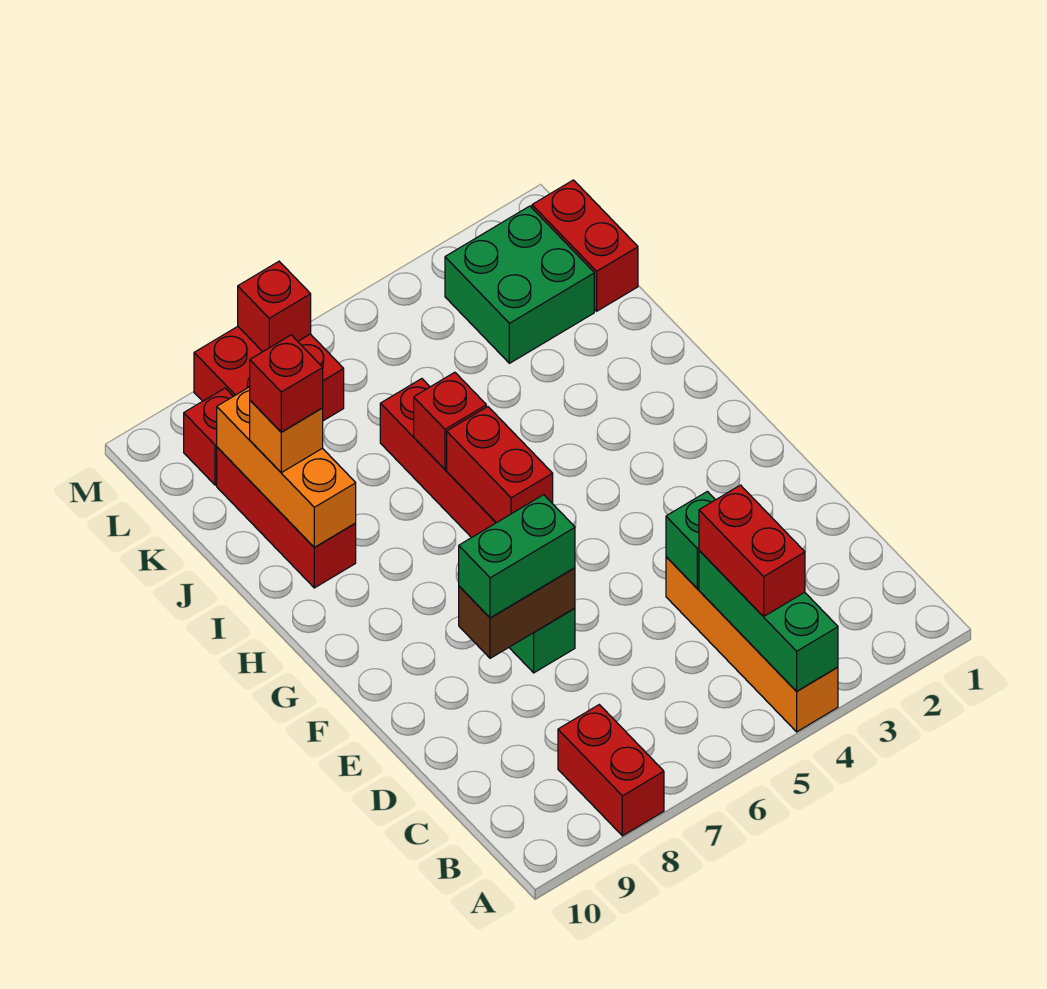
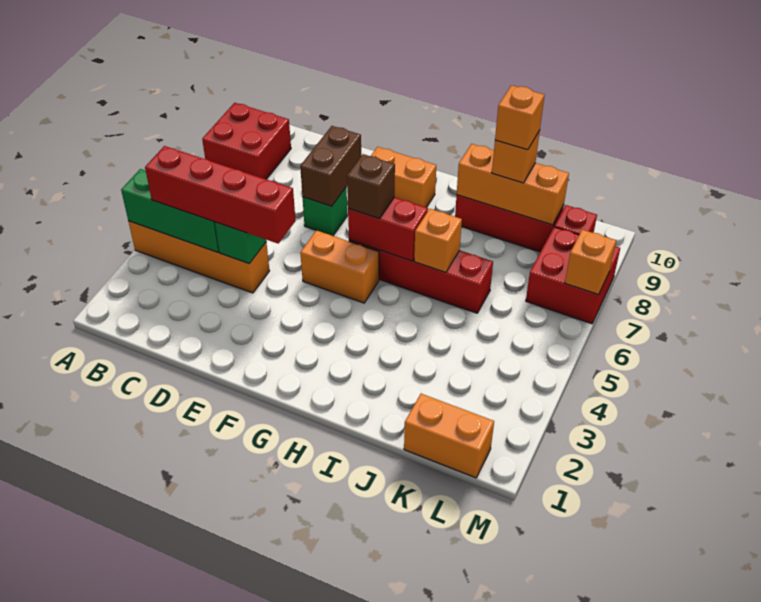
red brick A8:B8 level 1 -> red brick A8:B9 level 1
red brick B4:C4 level 3 -> red brick B4:E4 level 3
green brick E7:E8 level 3 -> none
none -> orange brick F5:G5 level 1
none -> orange brick F9:G9 level 1
none -> brown brick G6 level 3
red brick I6 level 2 -> orange brick I6 level 2
red brick J9 level 4 -> orange brick J9 level 4
red brick K1:L1 level 1 -> orange brick K1:L1 level 1
green brick K2:L3 level 1 -> none
red brick M7 level 2 -> orange brick M7 level 2

